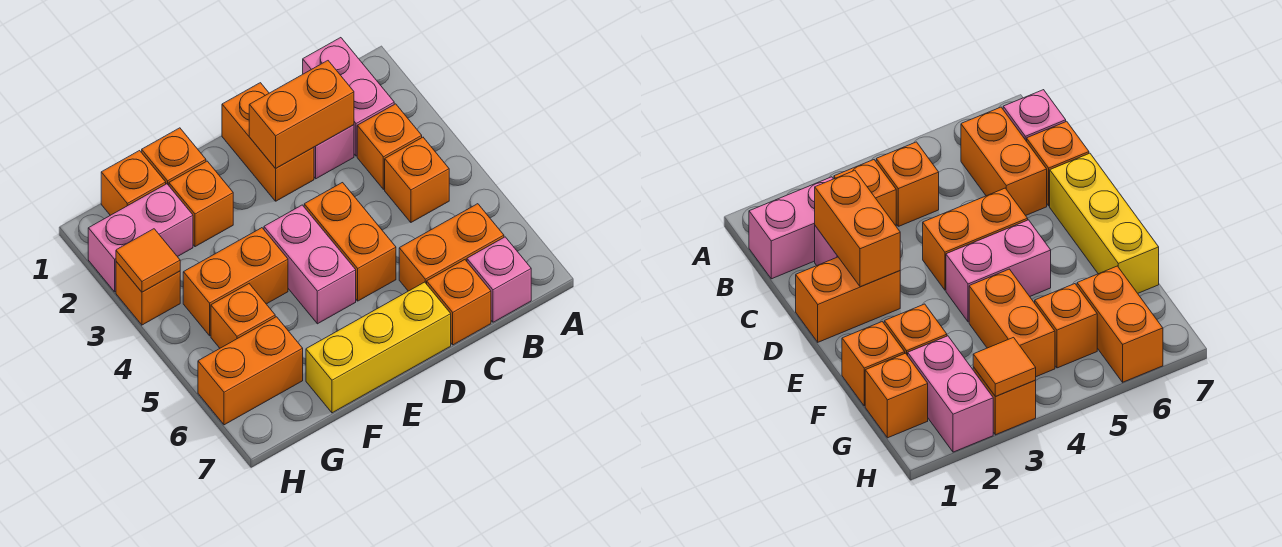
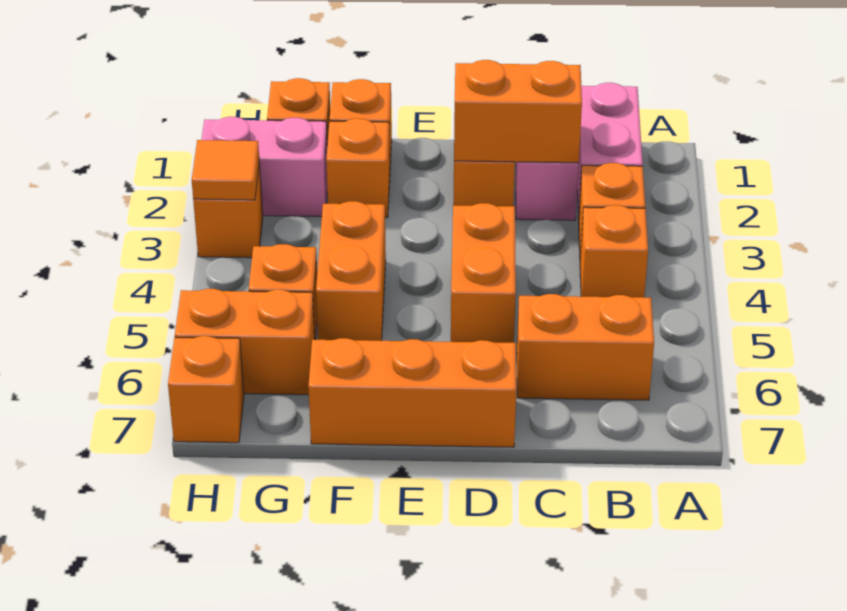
pink brick B7 level 1 -> none
orange brick C7 level 1 -> orange brick H7 level 1
yellow brick D7:F7 level 1 -> orange brick D7:F7 level 1
pink brick E4:E5 level 1 -> none
orange brick F4:G4 level 1 -> orange brick F4:F5 level 1

